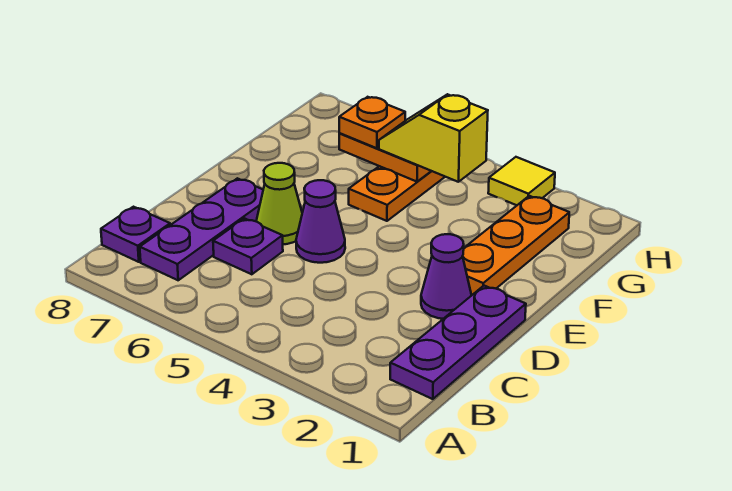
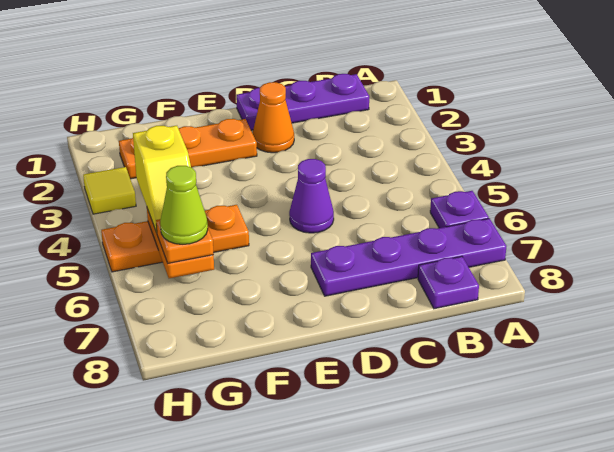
purple plate B7:D7 level 1 -> purple plate A7:D7 level 1
purple plate C6 level 1 -> purple plate A6 level 1
purple cone D2 level 1 -> orange cone D2 level 1
lime cone D6 level 1 -> lime cone G6 level 4

